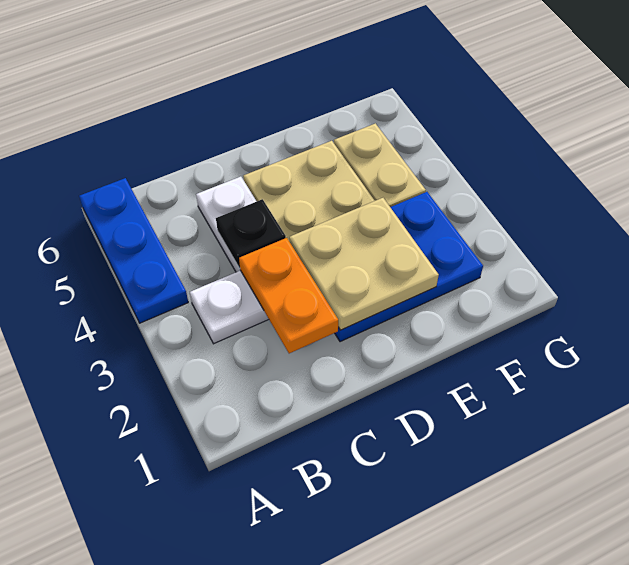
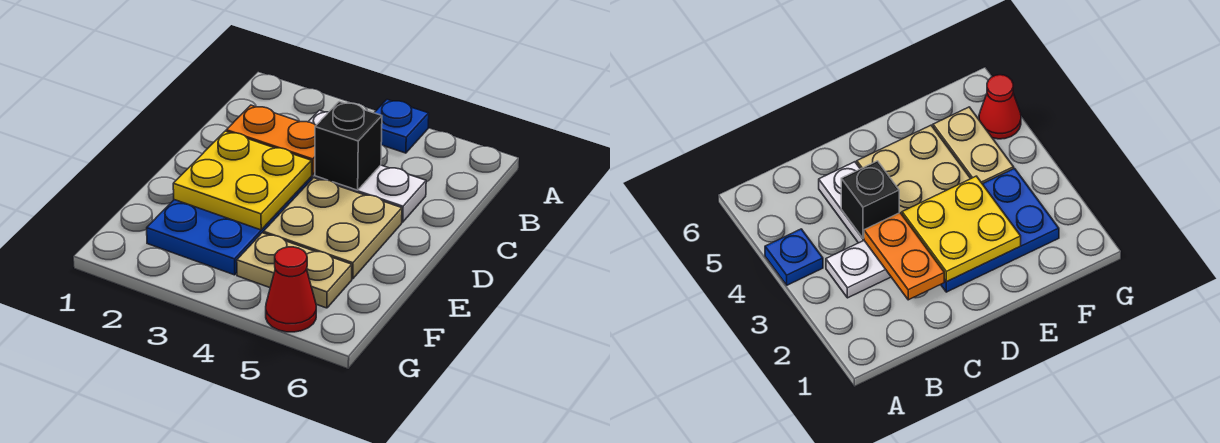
blue plate A4:A6 level 1 -> blue plate A4 level 1
black plate C4 level 2 -> black brick C4 level 2
tan plate D2:E3 level 2 -> yellow plate D2:E3 level 2
none -> red cone G5 level 1

